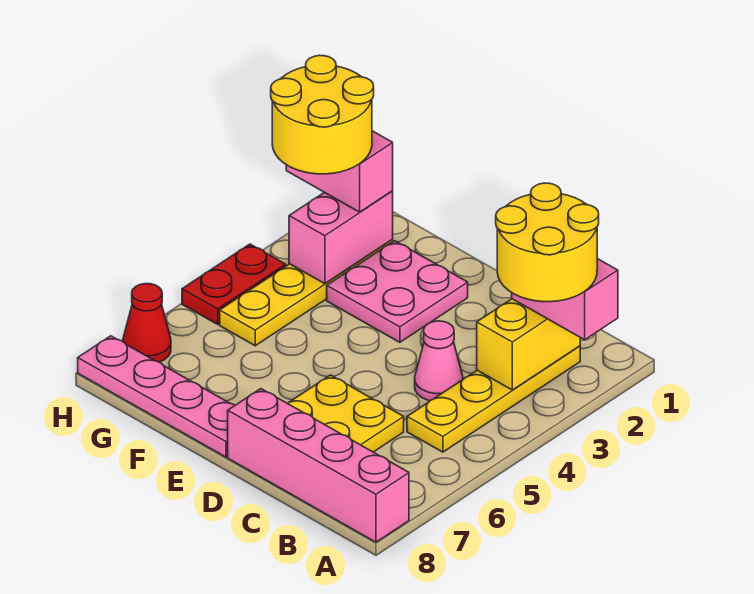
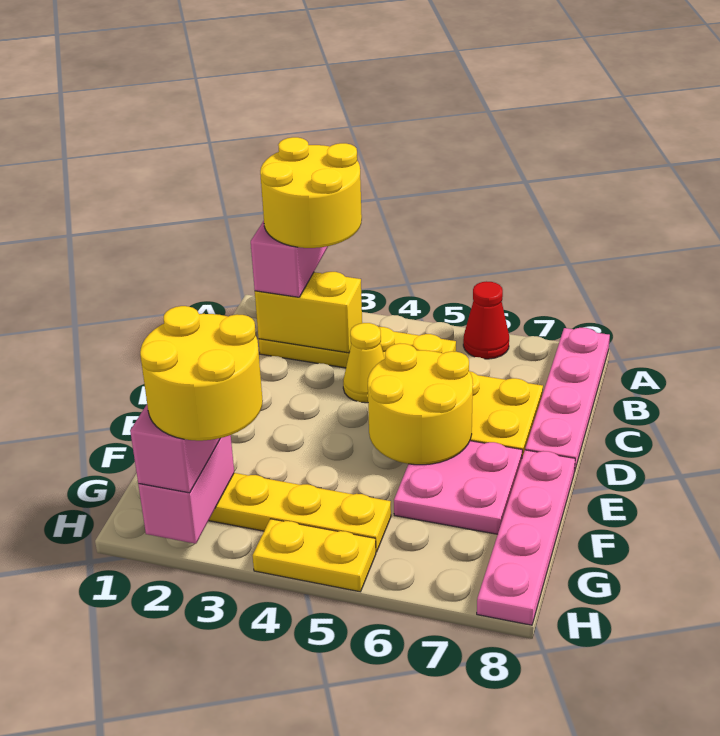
pink brick A8:D8 level 1 -> pink plate A8:D8 level 1
pink cone C4 level 1 -> yellow cone C4 level 1
none -> yellow round brick D5:E6 level 2
pink plate E2:F3 level 1 -> pink plate E6:F7 level 1
pink brick G2:G3 level 2 -> pink brick G2:H2 level 2
red plate H4:H5 level 1 -> yellow plate H4:H5 level 1
red cone H7 level 1 -> red cone A6 level 1

